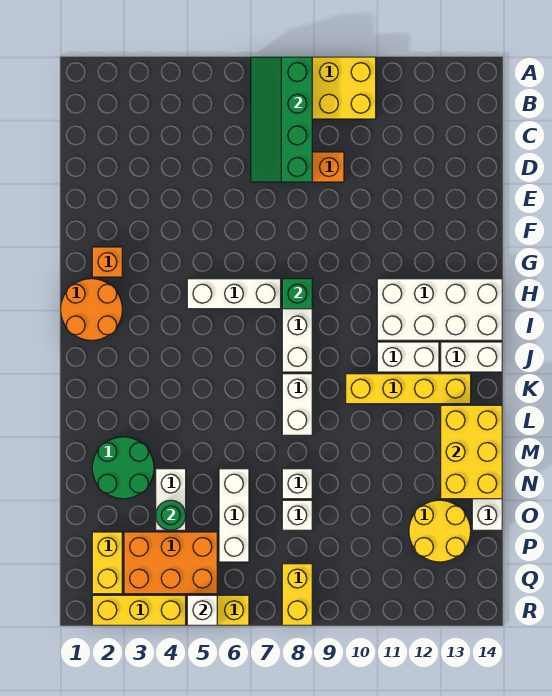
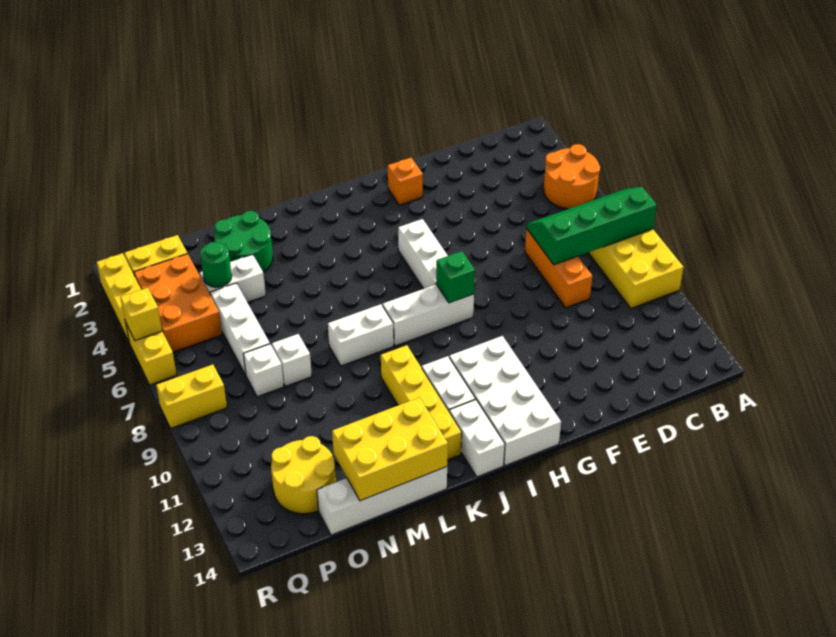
orange round brick H1:I2 level 1 -> orange round brick A4:B5 level 1
white brick N6:P6 level 1 -> white brick O5:O7 level 1
white brick R5 level 2 -> yellow brick R5 level 2

